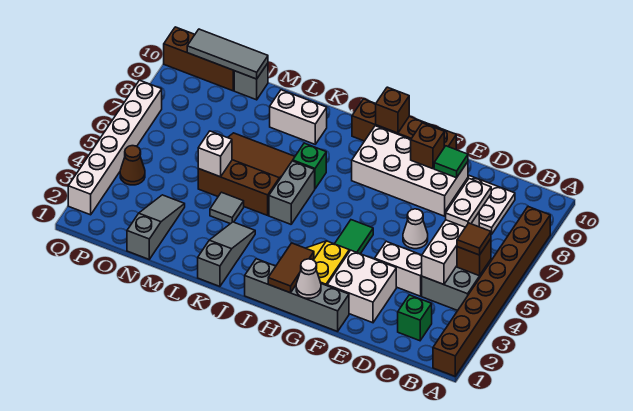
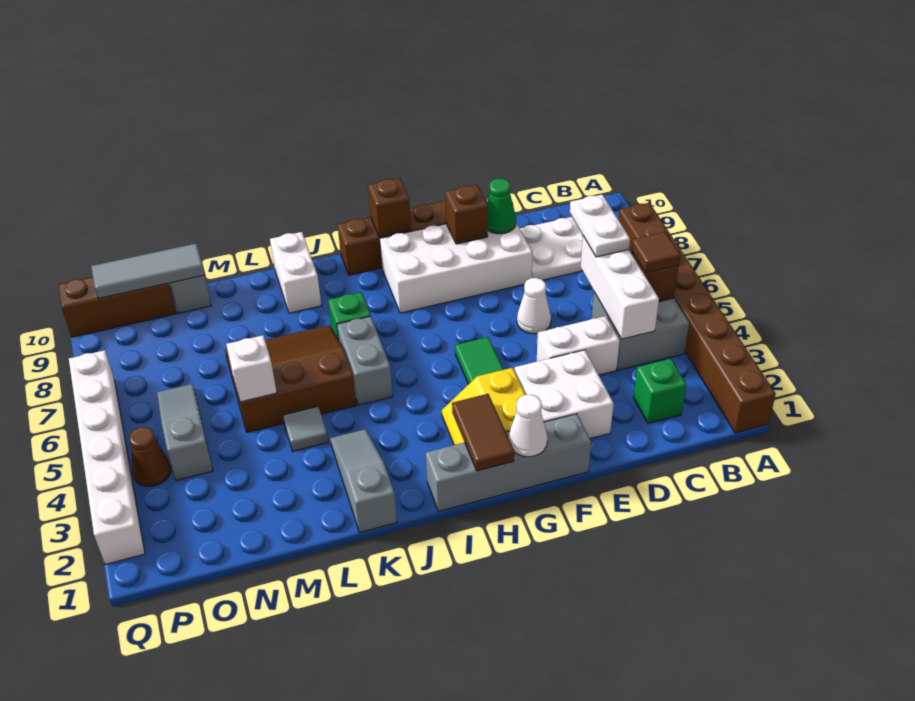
green tile E9 level 2 -> green cone E9 level 2
white brick K9:L9 level 1 -> white brick K9:K10 level 1
grey slope N1:N3 level 1 top 1 -> grey slope O4:O6 level 1 top 4

